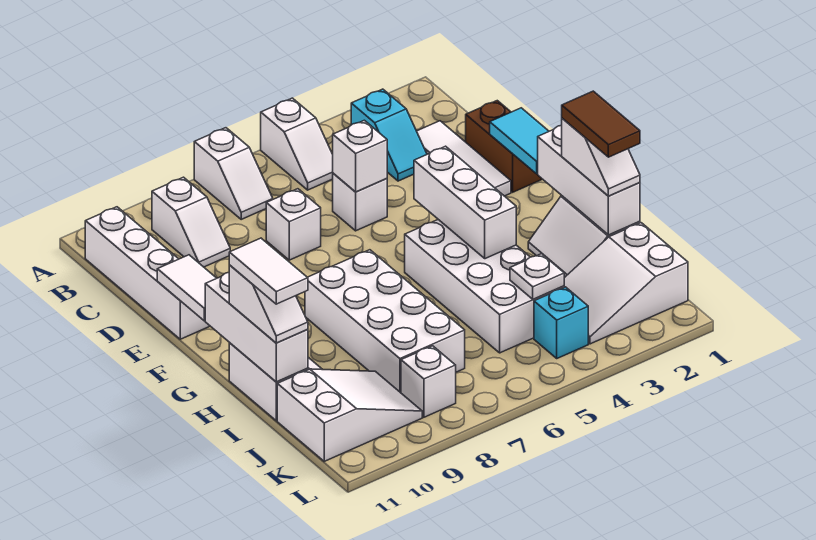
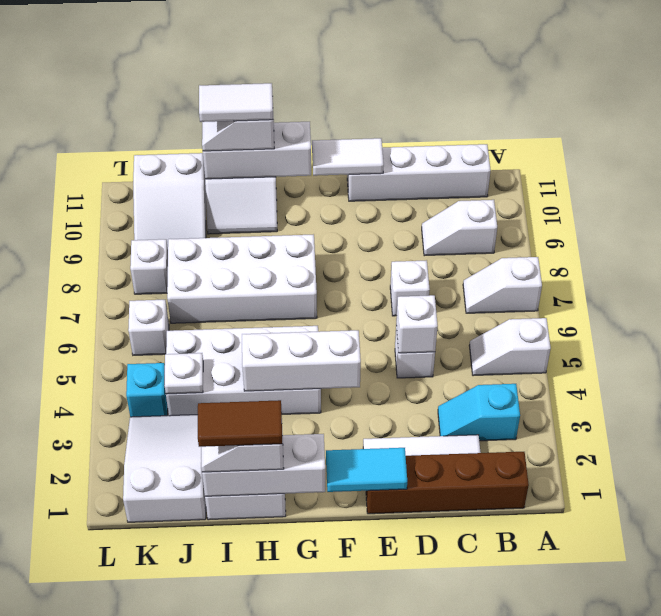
brown brick D1:E1 level 1 -> brown brick B1:E1 level 1
none -> white brick K6 level 1

